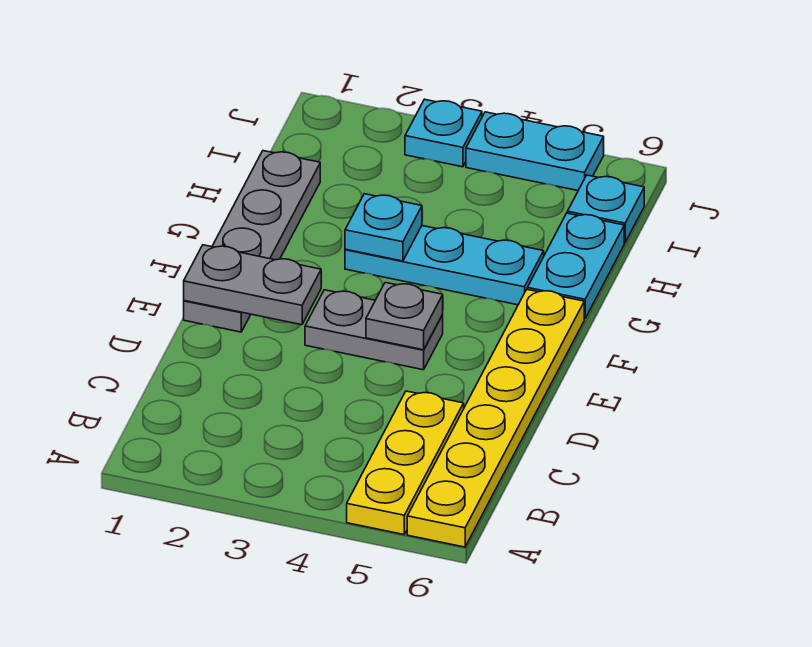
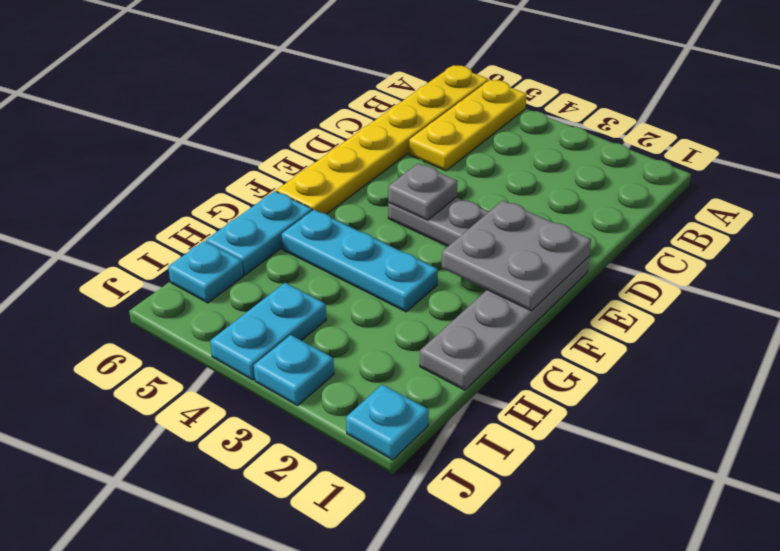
grey plate E1:E2 level 2 -> grey plate E1:F2 level 2
cyan plate G3 level 2 -> cyan plate J1 level 1
cyan plate J4:J5 level 1 -> cyan plate I4:J4 level 1

